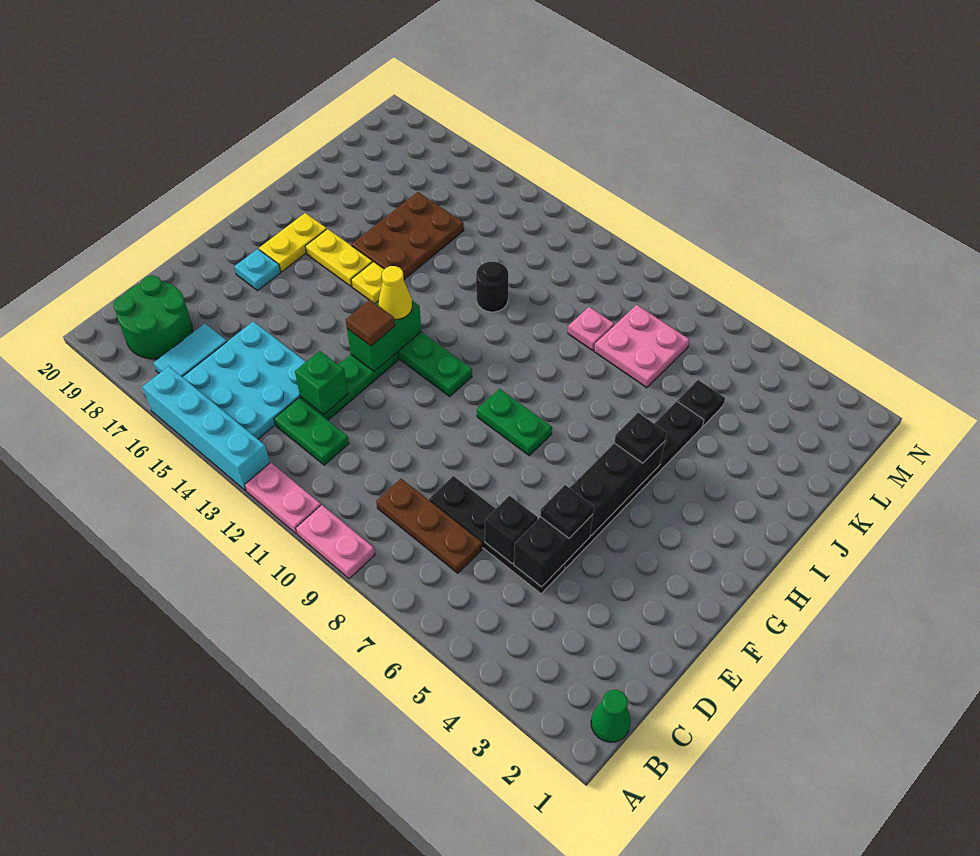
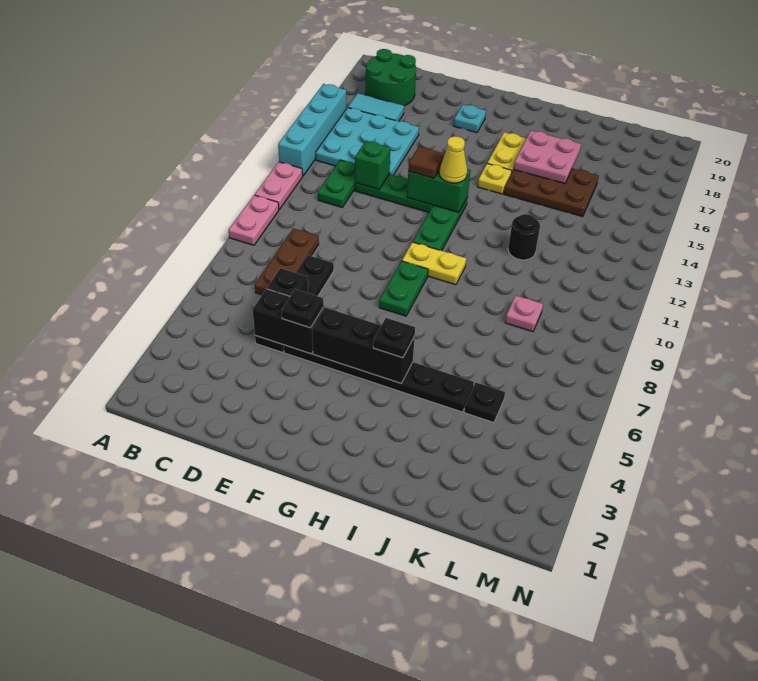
green cone B1 level 1 -> none
yellow plate G18:H18 level 1 -> yellow plate G10:H10 level 1
pink plate K7:L8 level 1 -> pink plate I16:J17 level 2

